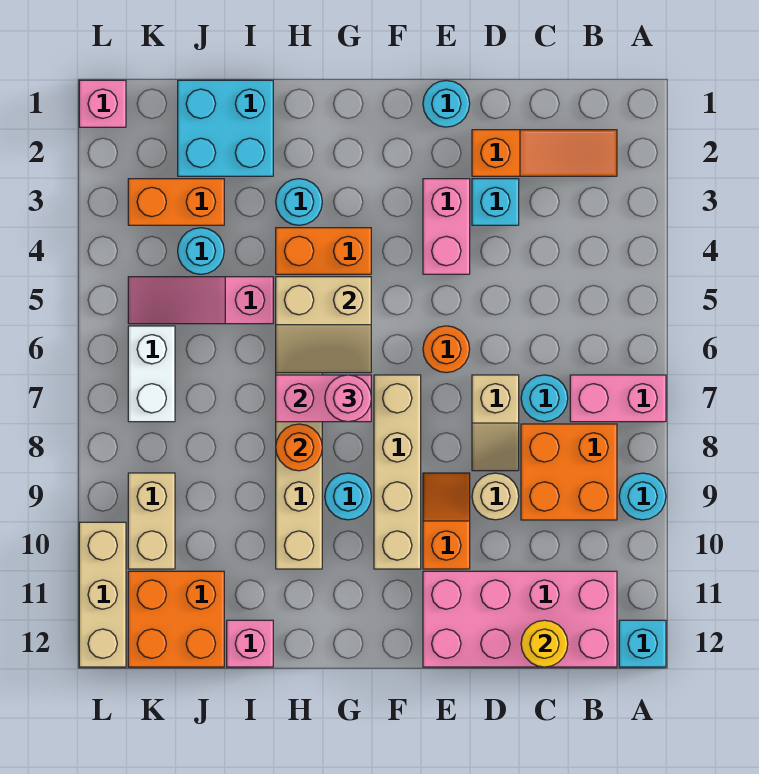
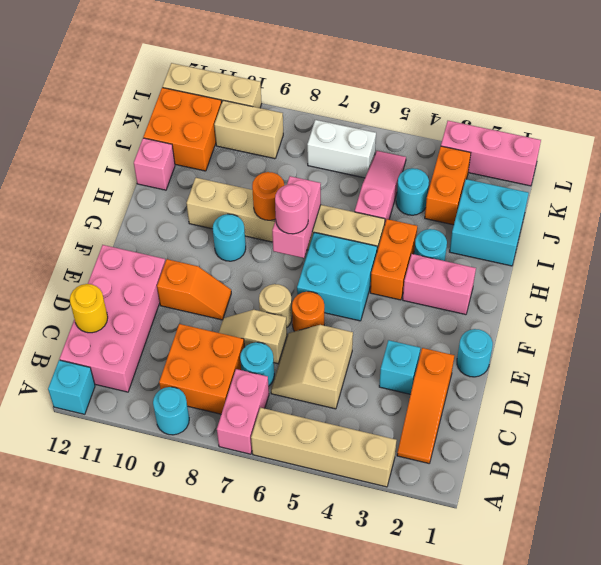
tan round brick D9 level 1 -> tan round brick E7 level 1
pink brick E3:E4 level 1 -> pink brick G2:G3 level 1
none -> cyan brick F5:G6 level 1
tan brick F7:F10 level 1 -> tan brick A3:A6 level 1
tan slope G5:H6 level 2 top 5 -> tan slope C5:D6 level 1 top 5
pink brick L1 level 1 -> pink brick L1:L3 level 1

